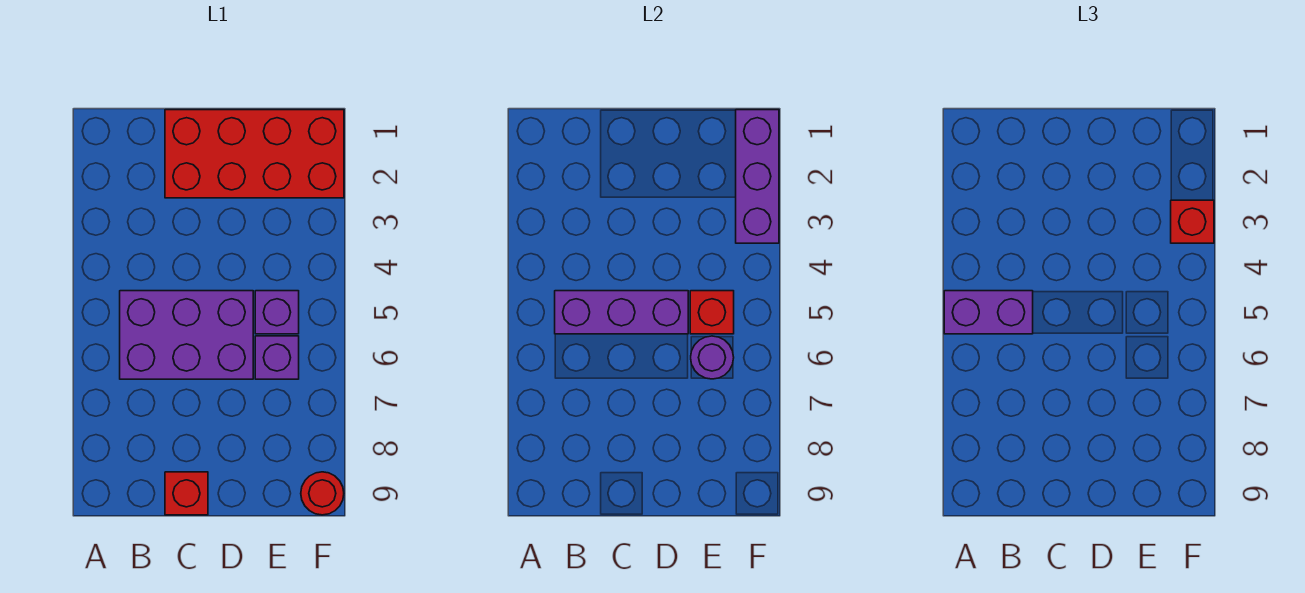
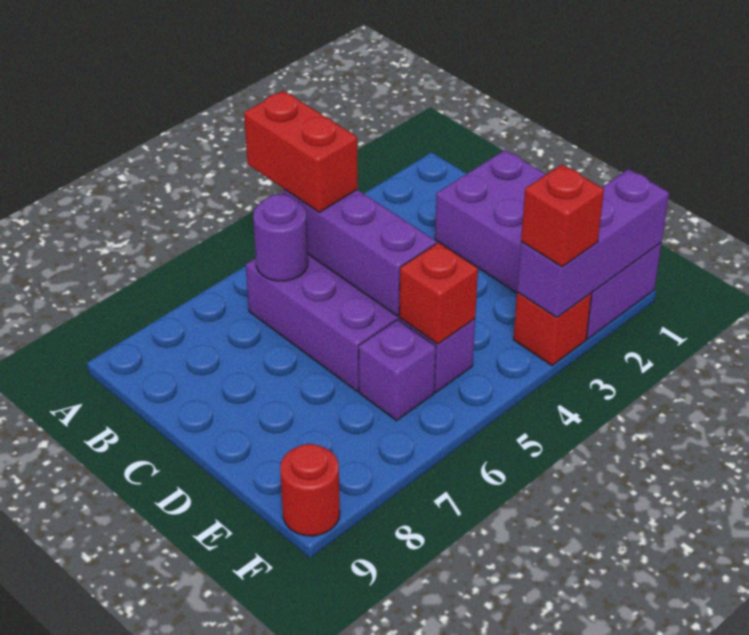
purple brick A5:B5 level 3 -> red brick A5:B5 level 3
red brick C1:F2 level 1 -> purple brick C1:F2 level 1
red brick C9 level 1 -> red brick F3 level 1
purple round brick E6 level 2 -> purple round brick B6 level 2

